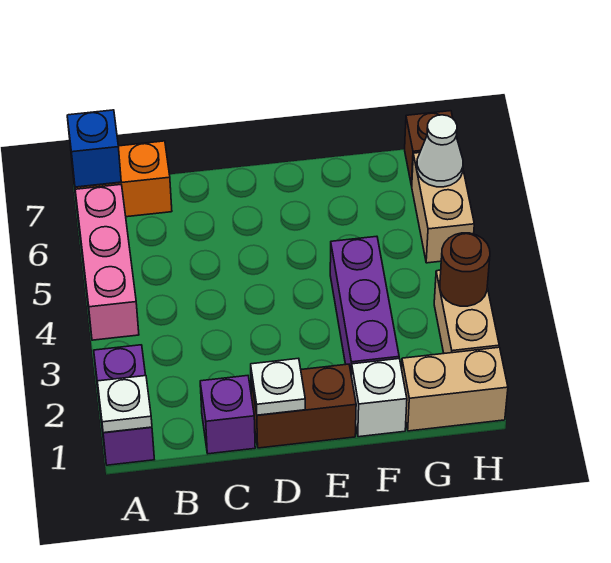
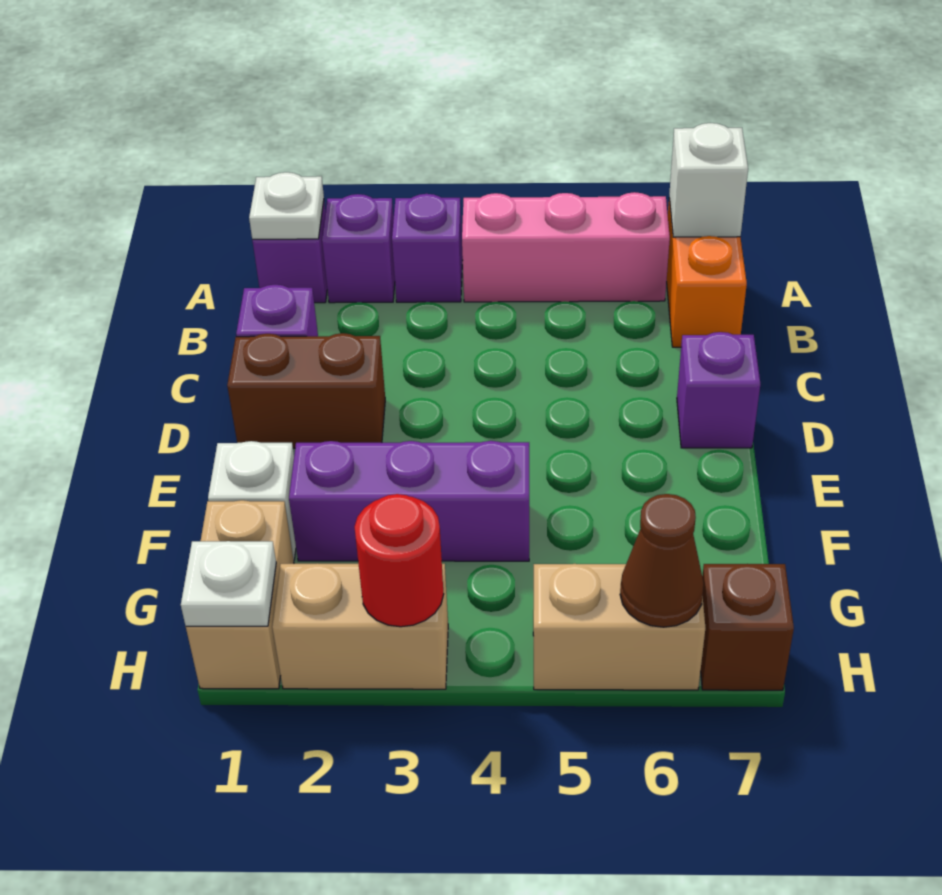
none -> purple brick A3 level 1
blue brick A7 level 2 -> white brick A7 level 2
brown brick D1:E1 level 1 -> brown brick D1:D2 level 1
white plate D1 level 2 -> white plate H1 level 2
none -> purple brick D7 level 1
brown round brick H3 level 2 -> red round brick H3 level 2
white cone H6 level 2 -> brown cone H6 level 2

